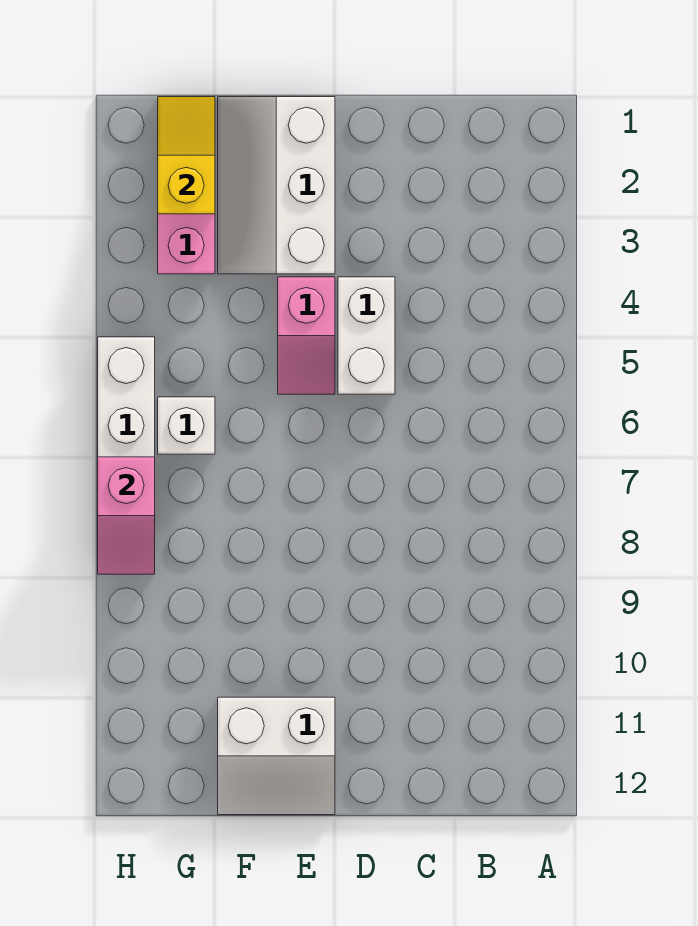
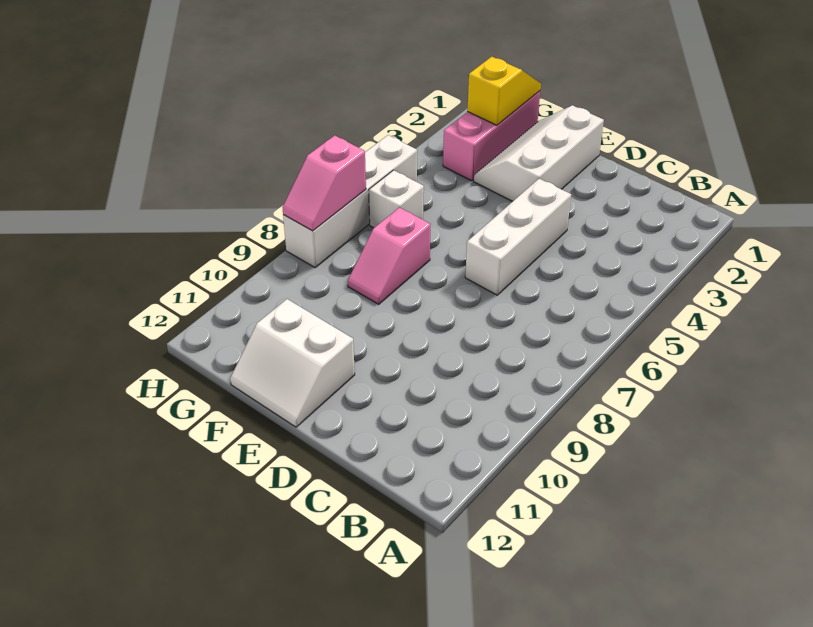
white brick D4:D5 level 1 -> white brick D4:D6 level 1
pink slope E4:E5 level 1 top 4 -> pink slope F7:F8 level 1 top 7

